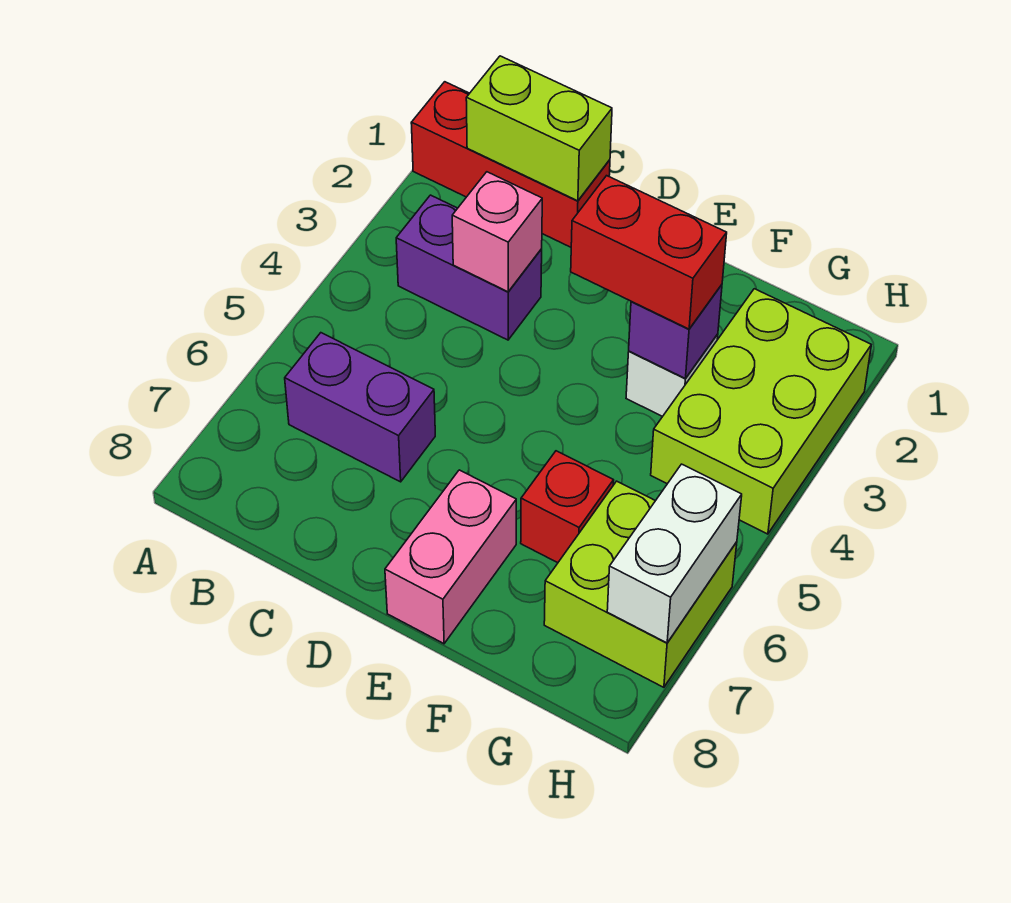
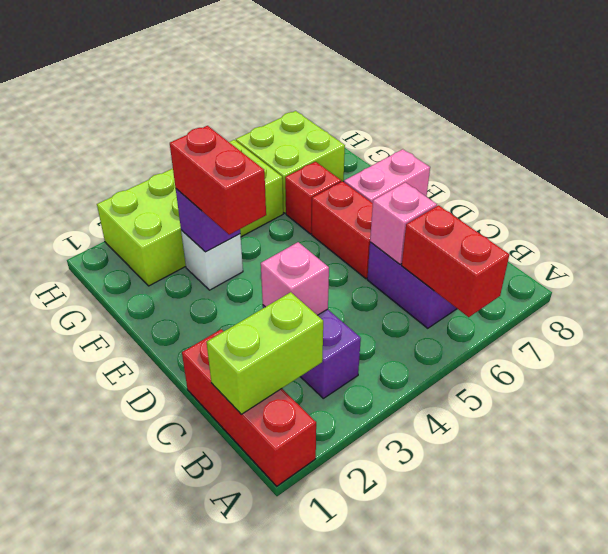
none -> red brick A6:B6 level 2
lime brick B1:C1 level 2 -> lime brick B1:B2 level 2
none -> pink brick C6 level 2
none -> red brick D6:E6 level 1
lime brick G2:H4 level 1 -> lime brick G2:H5 level 1
white brick H6:H7 level 2 -> none

